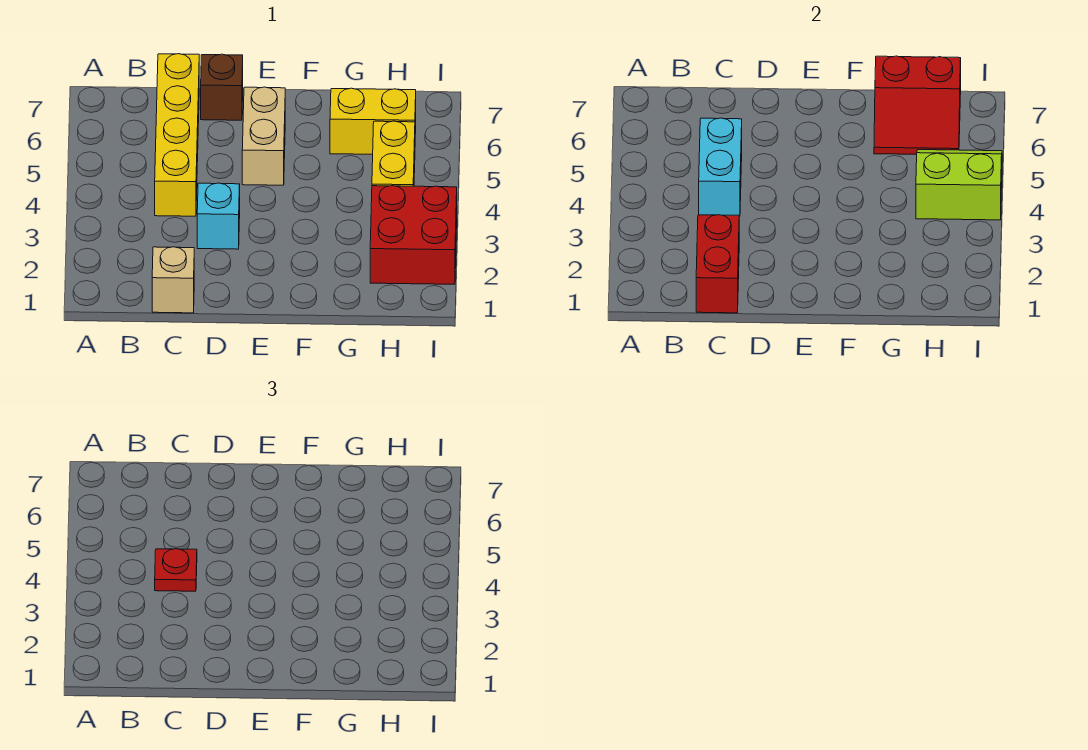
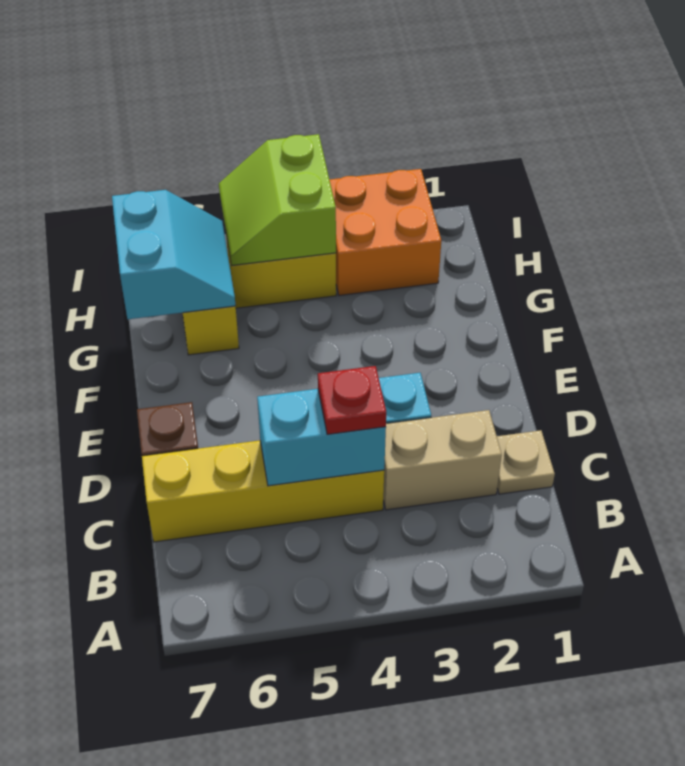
tan brick C1 level 1 -> tan plate C1 level 1
red brick C1:C2 level 2 -> none
tan brick E5:E6 level 1 -> tan brick C2:C3 level 1
red slope G6:H7 level 2 top 7 -> cyan slope G6:H7 level 2 top 7
red brick H2:I3 level 1 -> orange brick H2:I3 level 1

